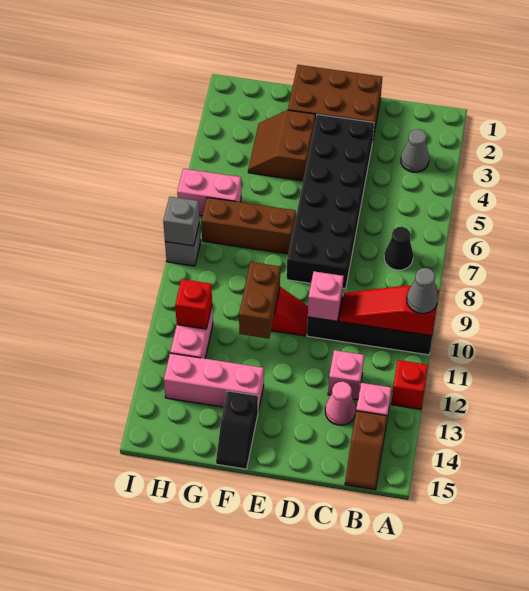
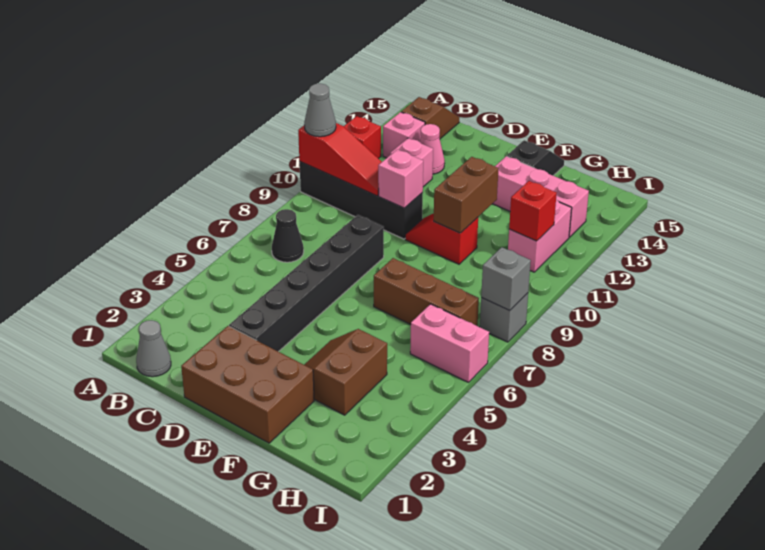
grey cone B3 level 1 -> grey cone B1 level 1
black brick D3:E8 level 1 -> black brick D3:D8 level 1
brown slope F3:G4 level 1 top F -> brown slope F3:G4 level 1 top G

